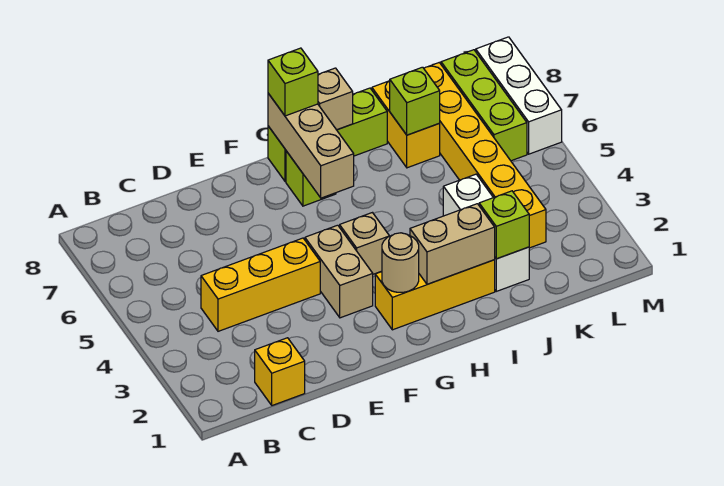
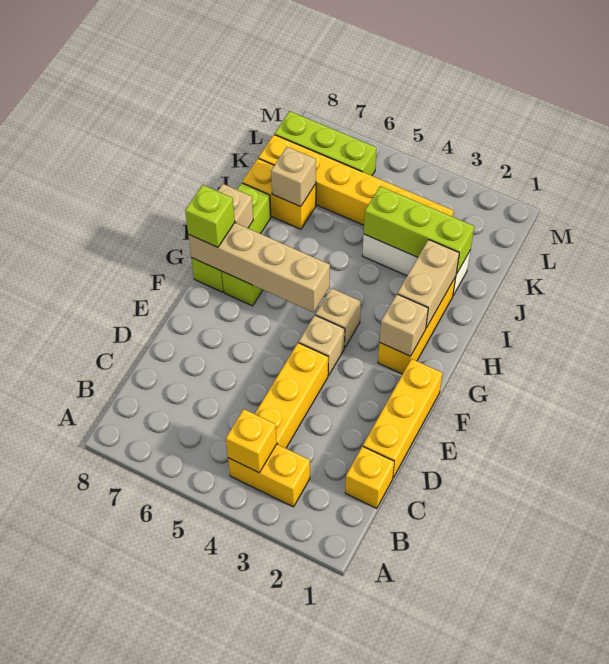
none -> yellow brick B3:B4 level 1
none -> yellow brick B4 level 2
none -> yellow brick D1:F1 level 1
tan brick F3:F4 level 1 -> tan brick F4 level 1
tan round brick G2 level 2 -> tan brick G2 level 2
tan brick G6:G8 level 2 -> tan brick G5:G8 level 2
lime brick J2 level 2 -> lime brick J2:J4 level 2
lime brick J7 level 2 -> tan brick J7 level 2
white brick M6:M8 level 1 -> none

